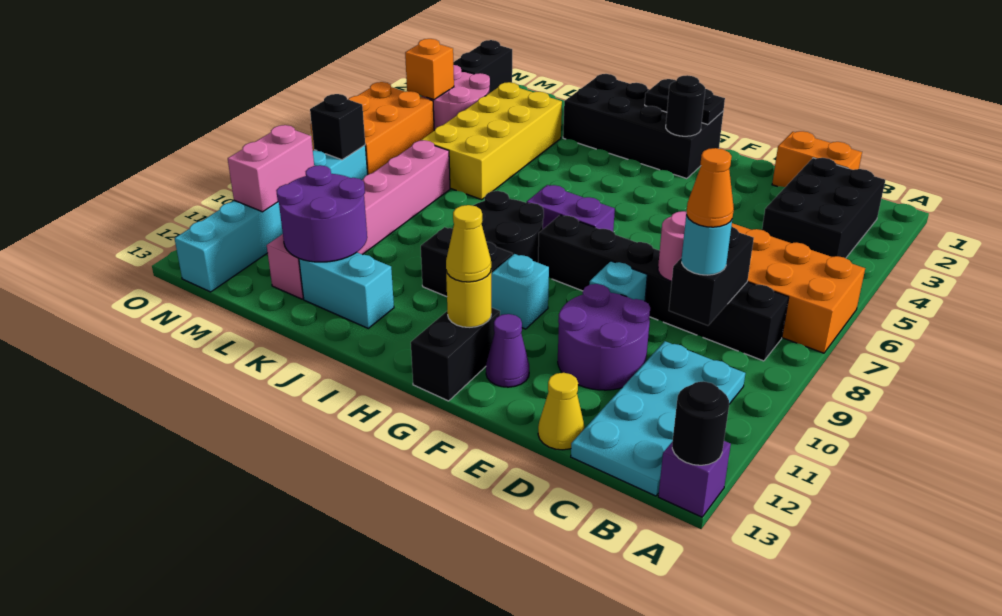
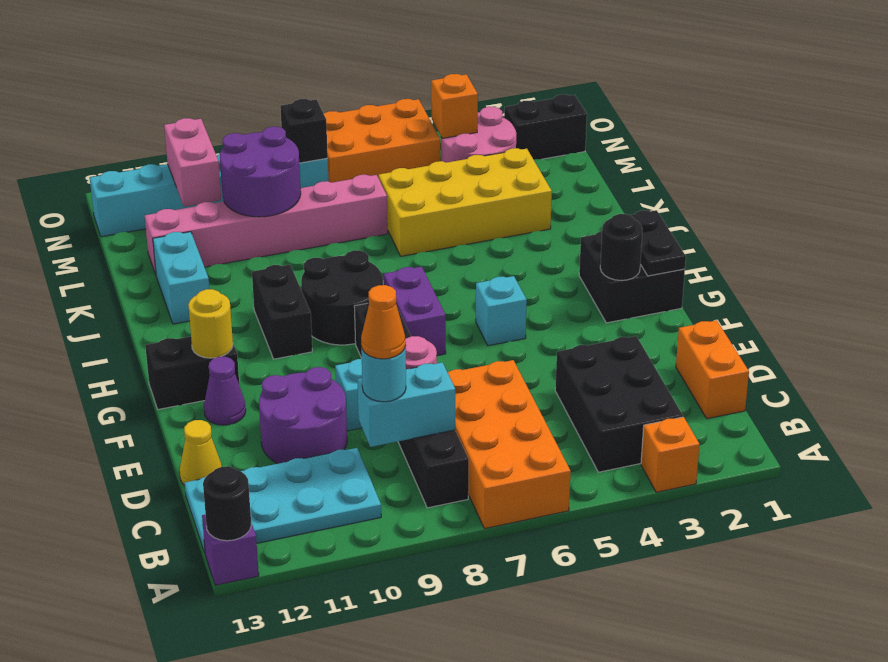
none -> orange brick A3 level 1
black brick B2:C4 level 1 -> black brick B3:D4 level 1
black brick C8:C9 level 2 -> cyan brick C8:C9 level 2
black brick G1:J2 level 1 -> black brick G1:H2 level 1
cyan brick G10 level 1 -> cyan brick G5 level 1
yellow cone G12 level 3 -> none
purple round brick K11:L12 level 2 -> purple round brick L9:M10 level 2
pink brick N10:N11 level 2 -> pink brick M11:N11 level 2

